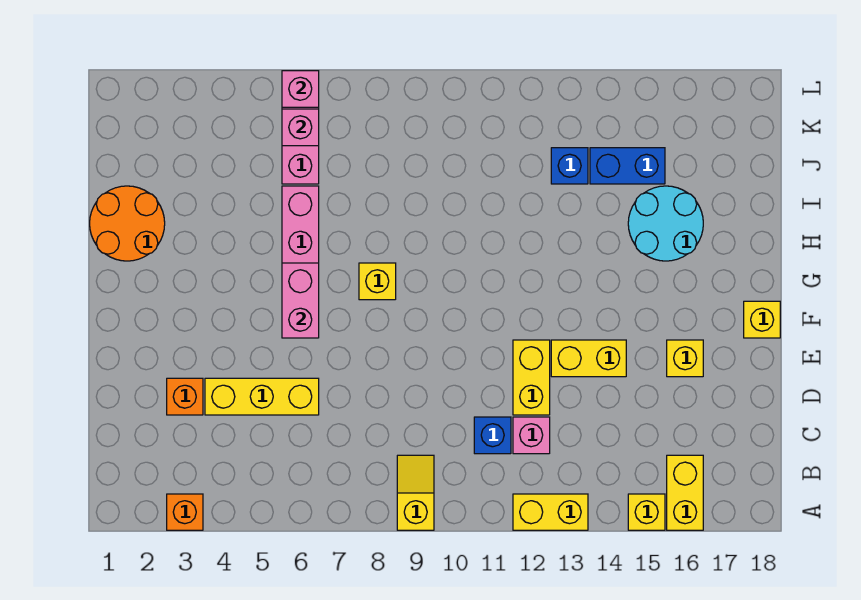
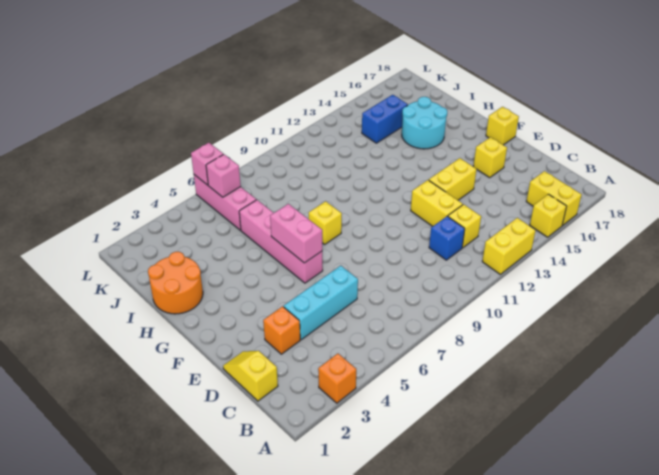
yellow slope A9:B9 level 1 top A -> yellow slope C1:D1 level 1 top C
pink brick C12 level 1 -> yellow brick C12 level 1
yellow brick D4:D6 level 1 -> cyan brick D4:D6 level 1
blue brick J13 level 1 -> none

